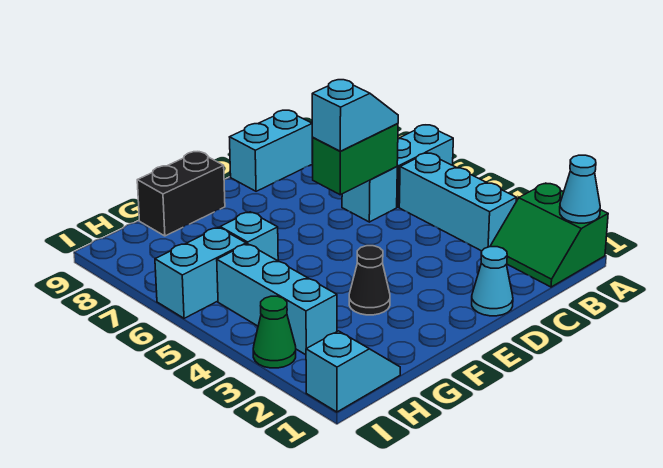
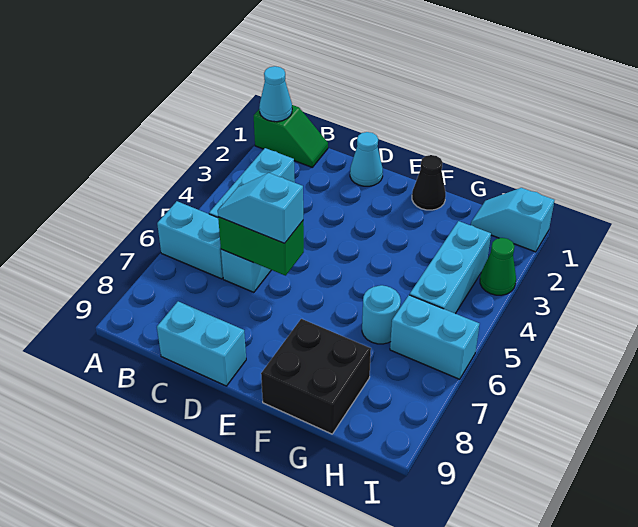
green slope A1:B2 level 1 top A -> green slope A1:B1 level 1 top A
black cone F3 level 1 -> black cone F1 level 1
black brick F9:G9 level 1 -> black brick F8:G9 level 1
cyan brick G6 level 1 -> cyan round brick G6 level 1

